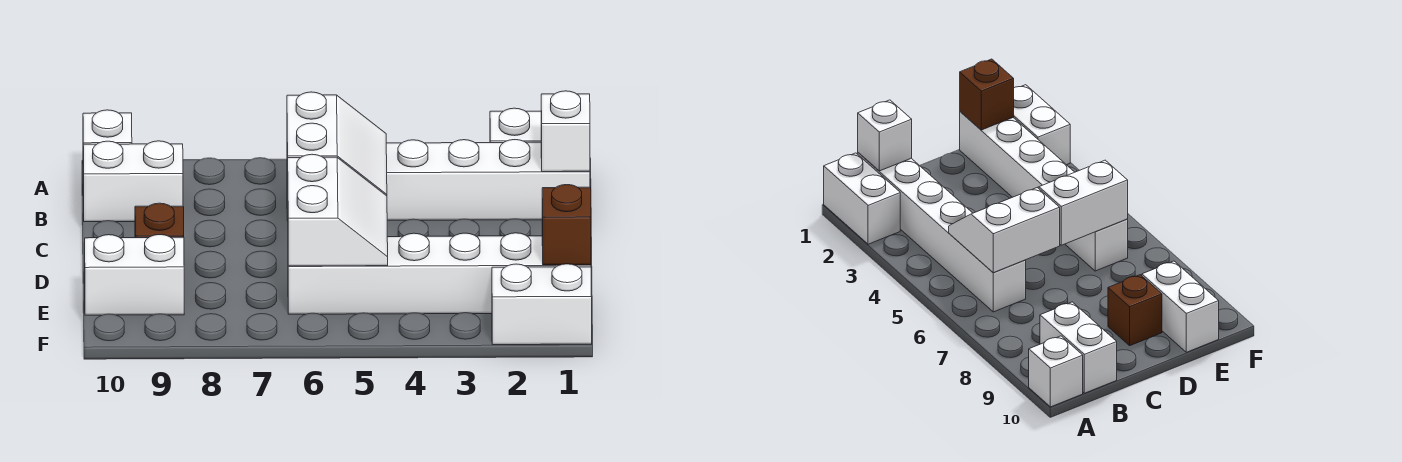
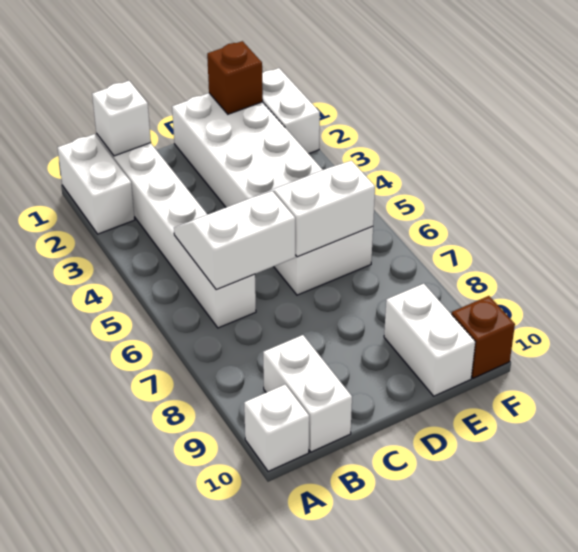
brown brick D9 level 1 -> brown brick F10 level 1
white brick E1:E6 level 1 -> white brick D1:E6 level 1

